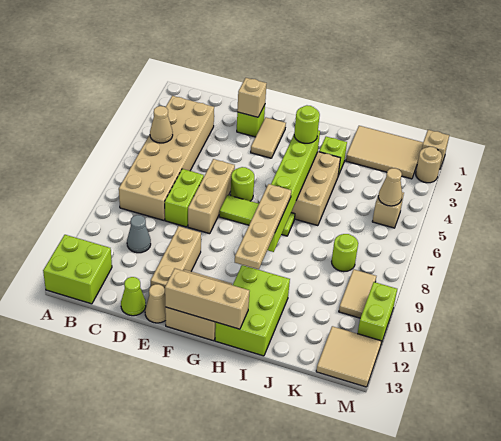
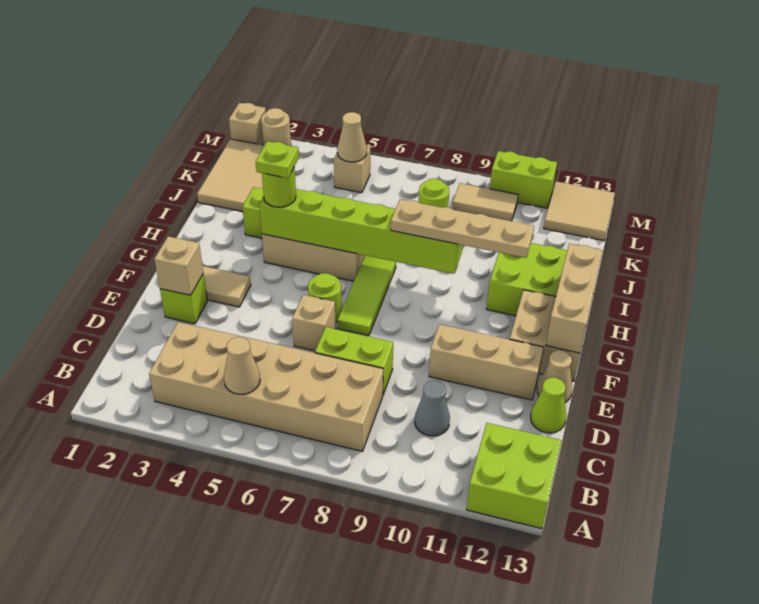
tan brick E6:E8 level 1 -> tan brick E6 level 1
none -> lime plate H4 level 4

